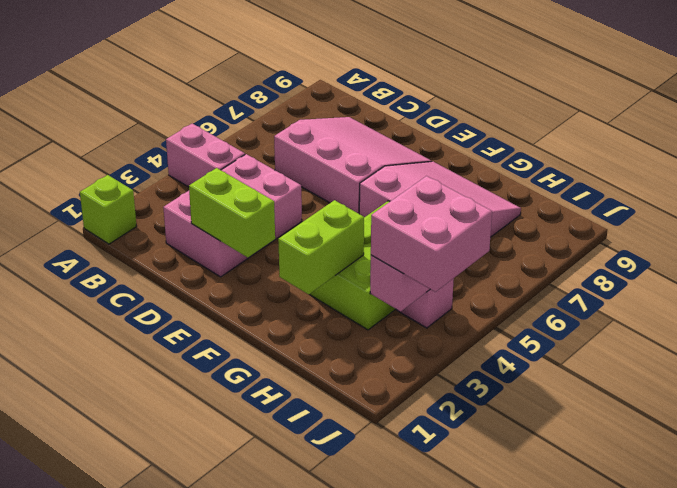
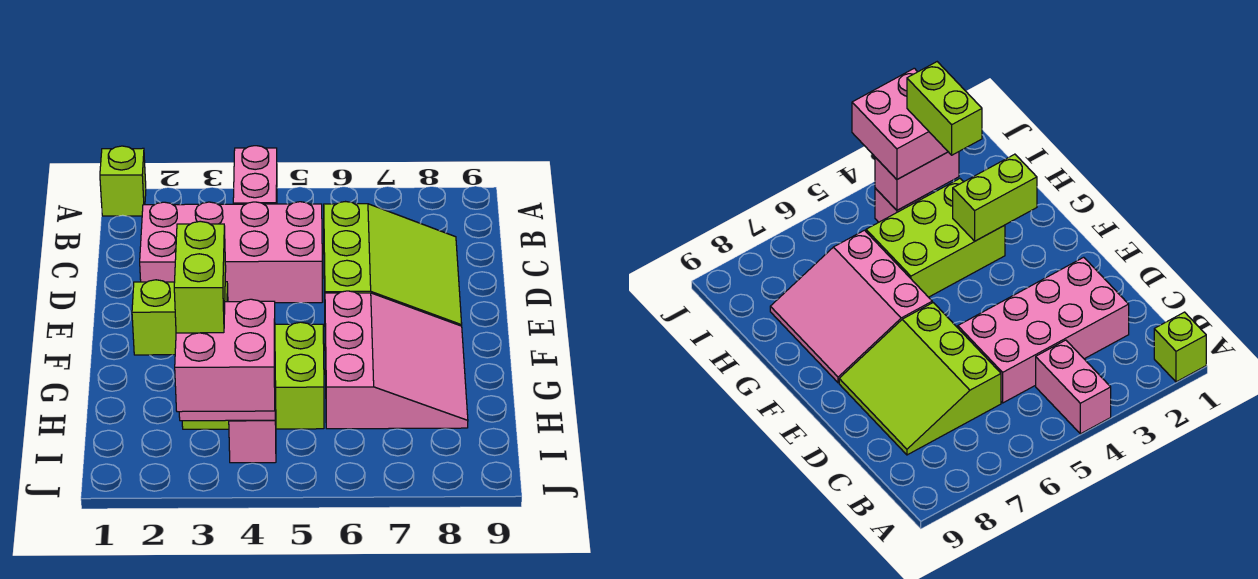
pink brick C2:D4 level 1 -> pink brick C2:D5 level 1
pink slope C6:E8 level 1 top 6 -> lime slope C6:E8 level 1 top 6
lime brick D2:E2 level 2 -> lime brick H3:I3 level 4

